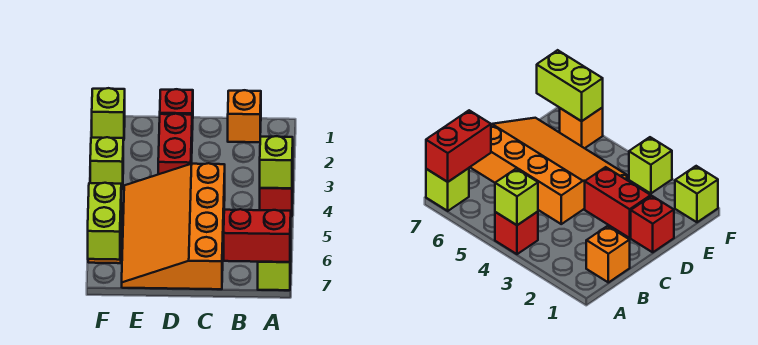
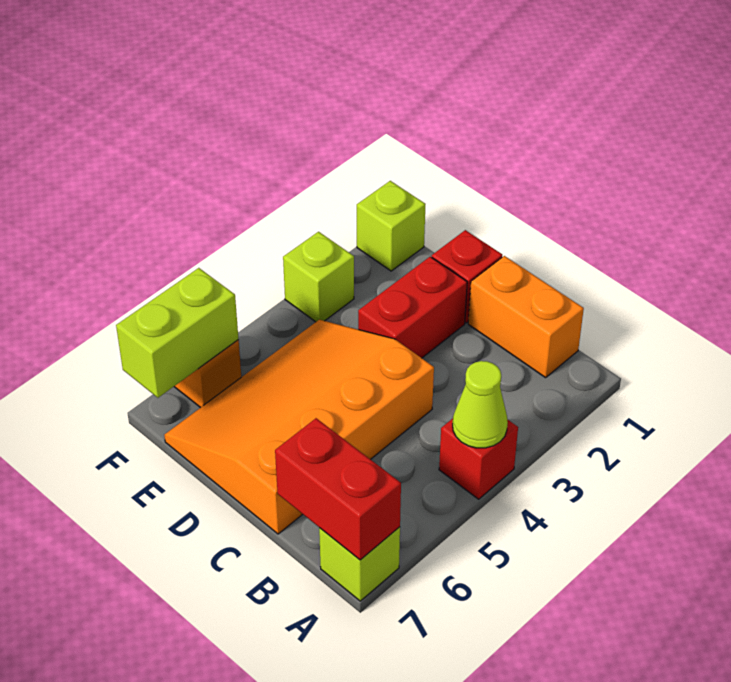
lime brick A4 level 2 -> lime cone A4 level 2
orange brick B1 level 1 -> orange brick B1:C1 level 1

